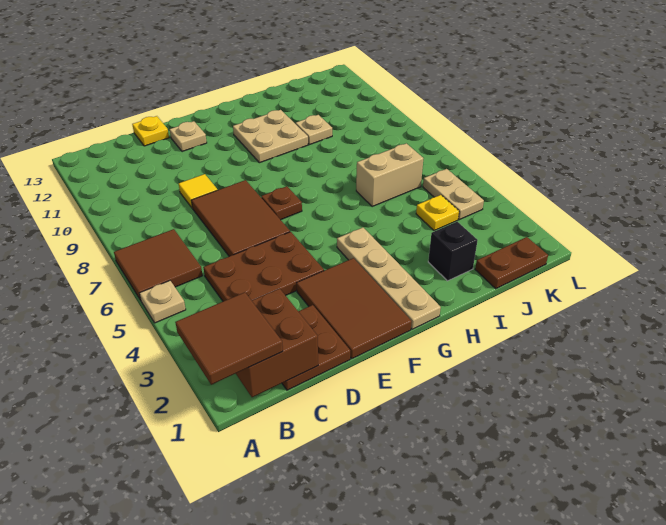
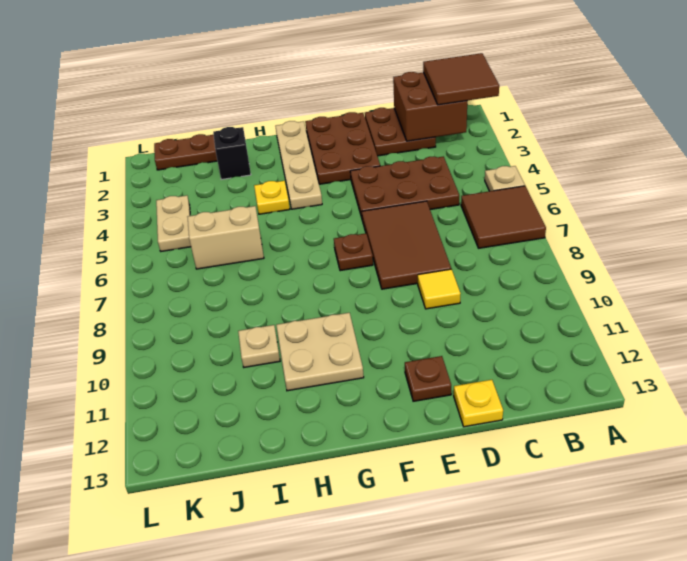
brown tile E1:F3 level 1 -> brown plate E1:F3 level 1
tan plate E12 level 1 -> brown plate E12 level 1
yellow plate J4 level 1 -> yellow plate H4 level 1

